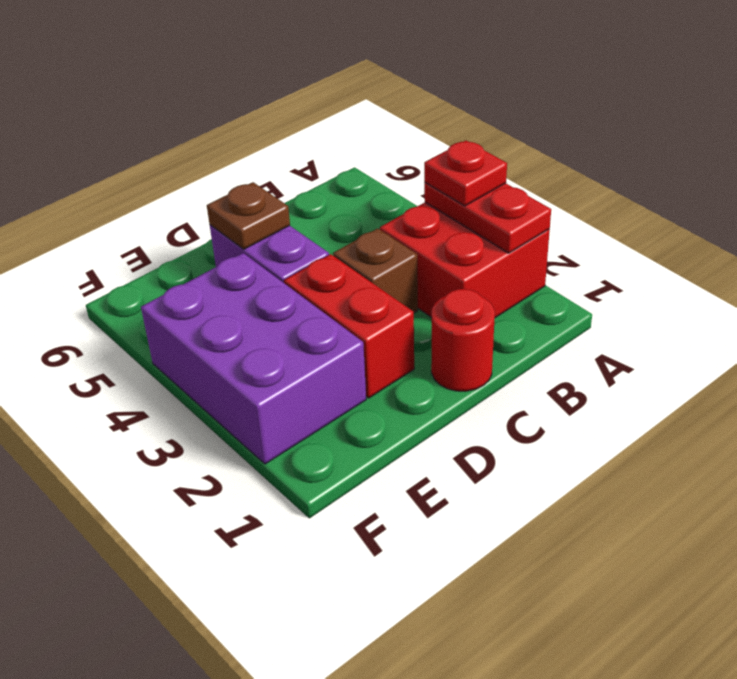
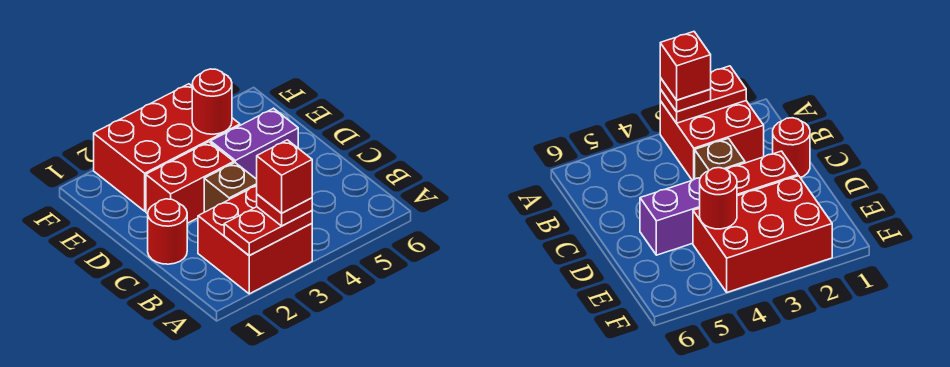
none -> red brick A3 level 4
brown plate D5 level 2 -> none
purple brick E2:F4 level 1 -> red brick E2:F4 level 1
none -> red round brick E4 level 2

